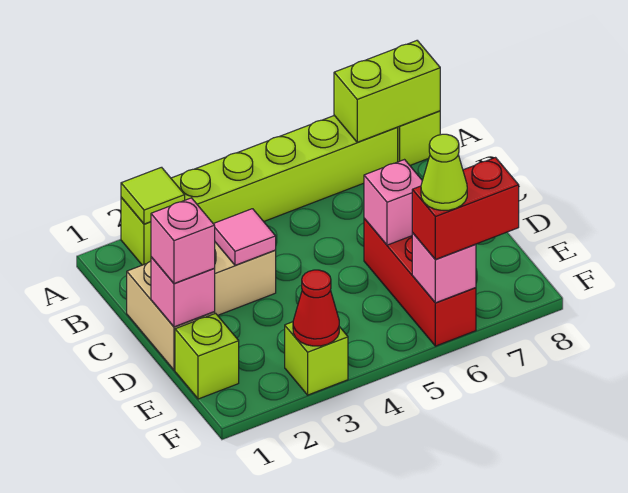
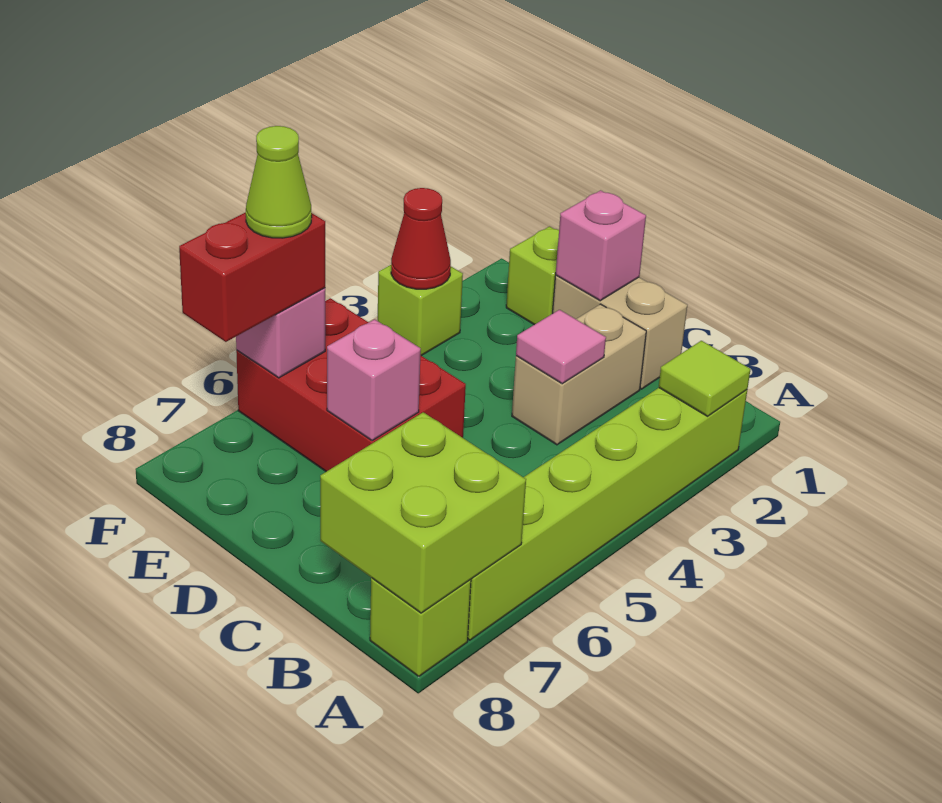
lime brick A7:A8 level 2 -> lime brick A7:B8 level 2
pink brick D1 level 3 -> none
red brick D6:F6 level 1 -> red brick D5:F6 level 1

